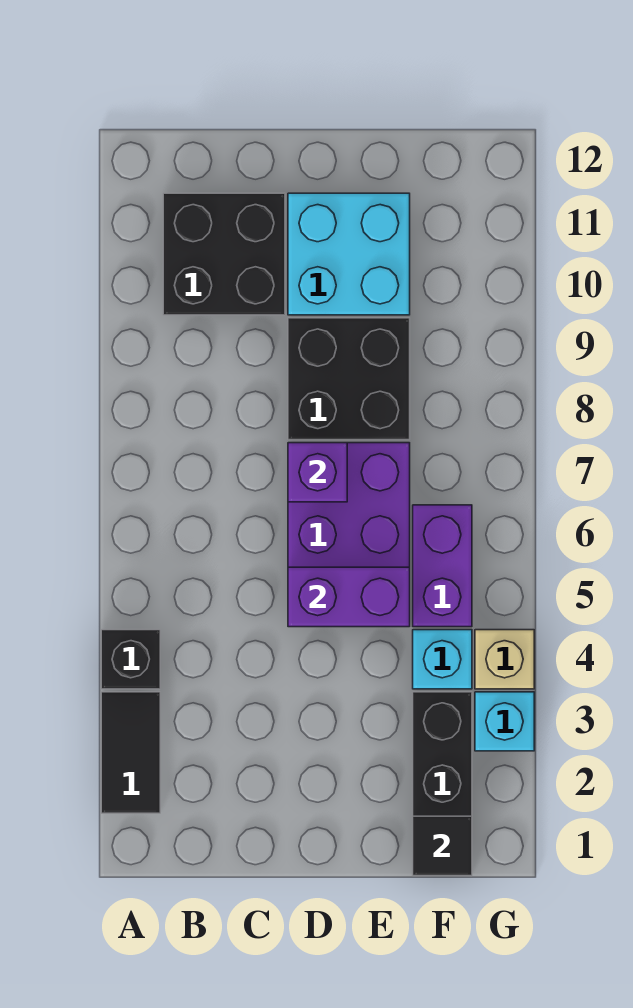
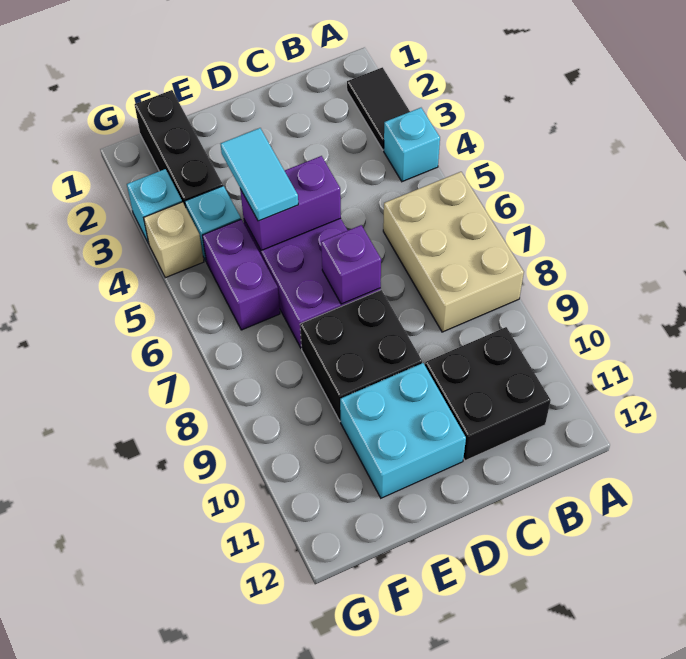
black brick A4 level 1 -> cyan brick A4 level 1
none -> tan brick A6:B8 level 1
none -> cyan tile E4:E5 level 3
black tile F1 level 2 -> none

